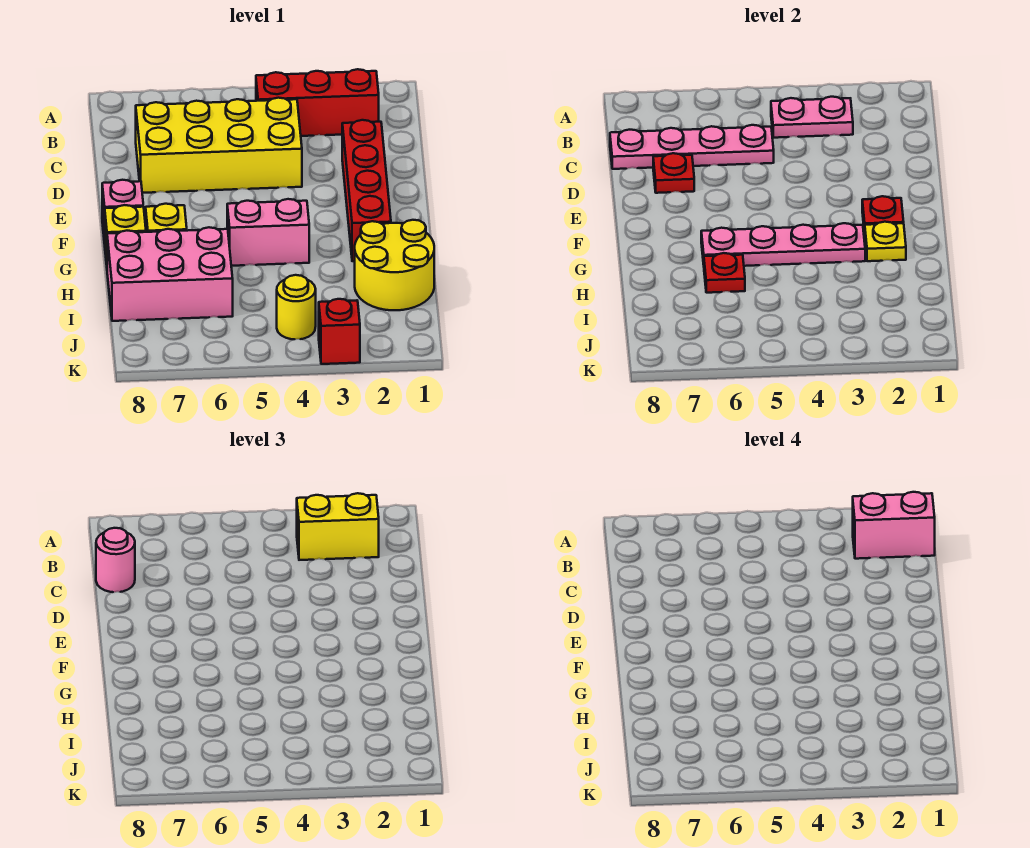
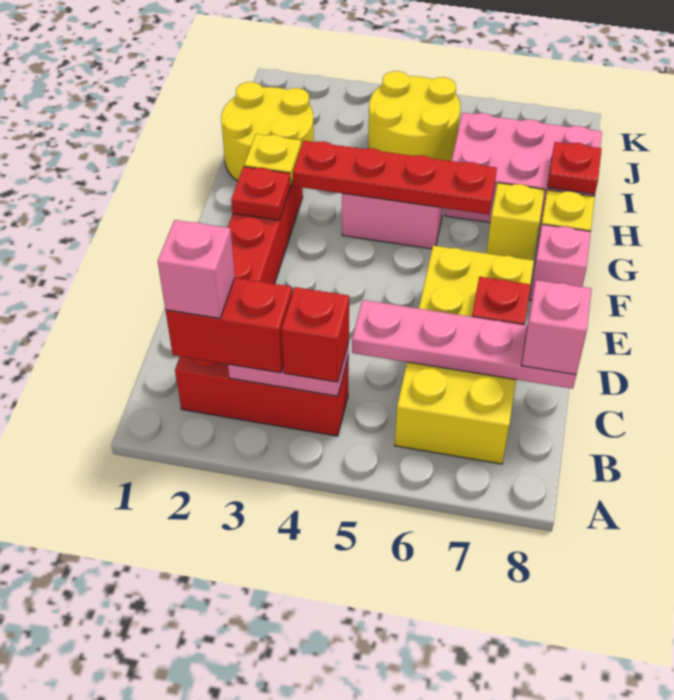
pink brick B1:B2 level 4 -> pink brick B2 level 4
yellow brick B2:B3 level 3 -> red brick B2:B3 level 3
yellow brick C4:D7 level 1 -> yellow brick B6:E7 level 1
pink round brick C8 level 3 -> pink brick C8 level 3
pink plate G3:G6 level 2 -> red plate G3:G6 level 2
red plate H6 level 2 -> red plate H8 level 2
yellow round brick J4 level 1 -> yellow round brick I4:J5 level 1
red brick K3 level 1 -> red brick B4 level 3

